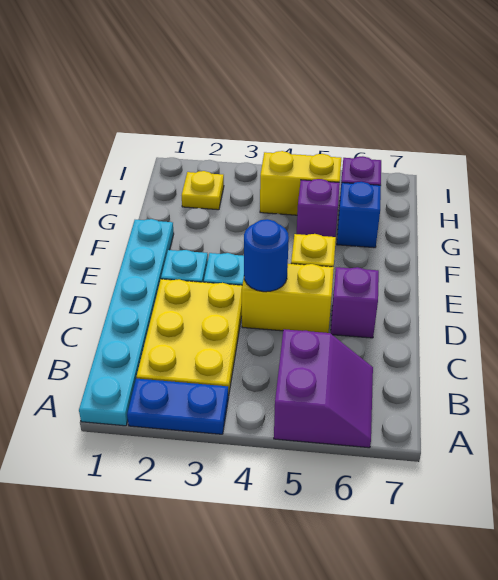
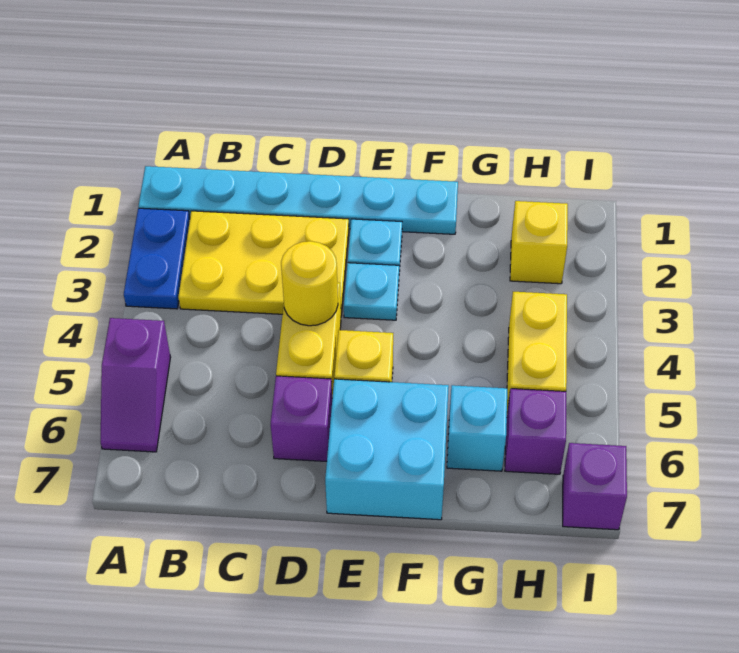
purple slope A5:B6 level 1 top 5 -> purple slope A5:A6 level 1 top 5
blue round brick D4 level 2 -> yellow round brick D4 level 2
none -> cyan brick E6:F7 level 1
purple brick G5 level 1 -> purple brick I7 level 1
blue brick G6 level 1 -> cyan brick G6 level 1
yellow plate H2 level 1 -> yellow brick H2 level 1

